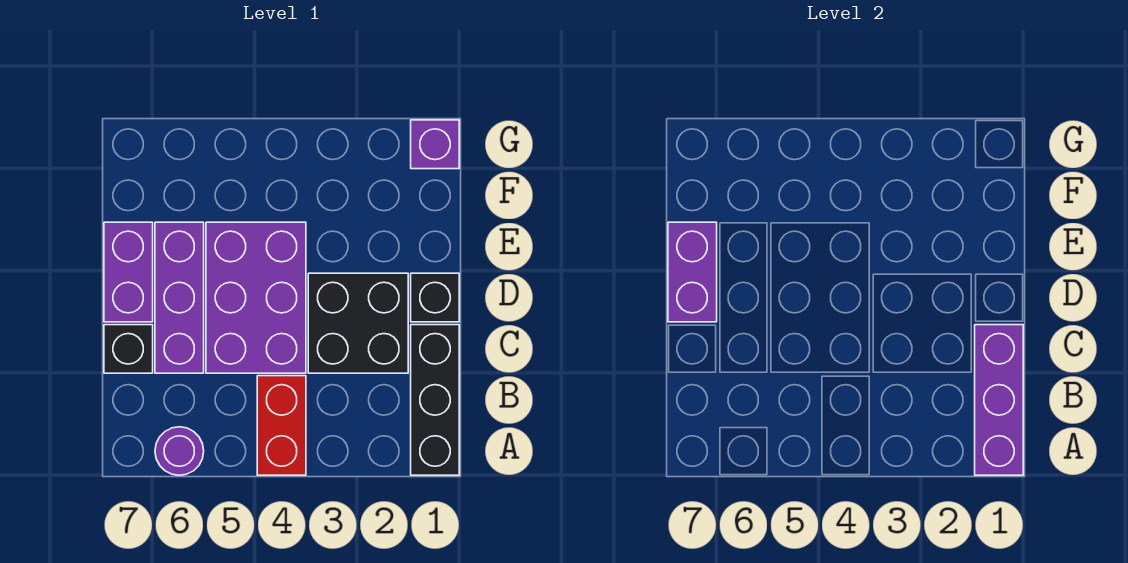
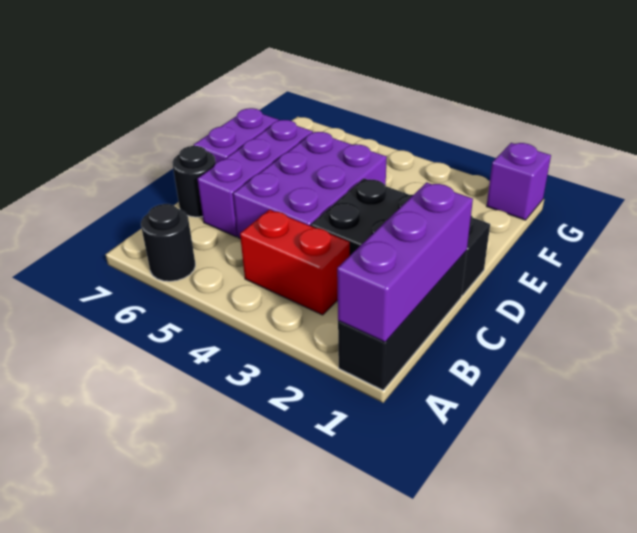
red brick A4:B4 level 1 -> red brick B3:B4 level 1
purple round brick A6 level 1 -> black round brick A6 level 1
black brick C7 level 1 -> black round brick C7 level 1
purple brick D7:E7 level 2 -> none

